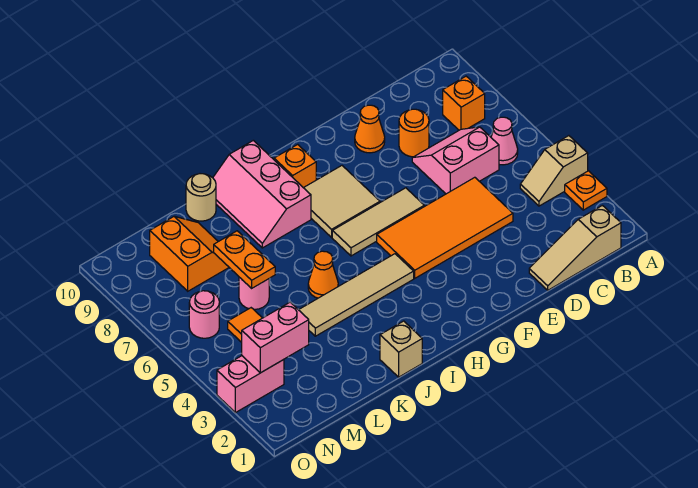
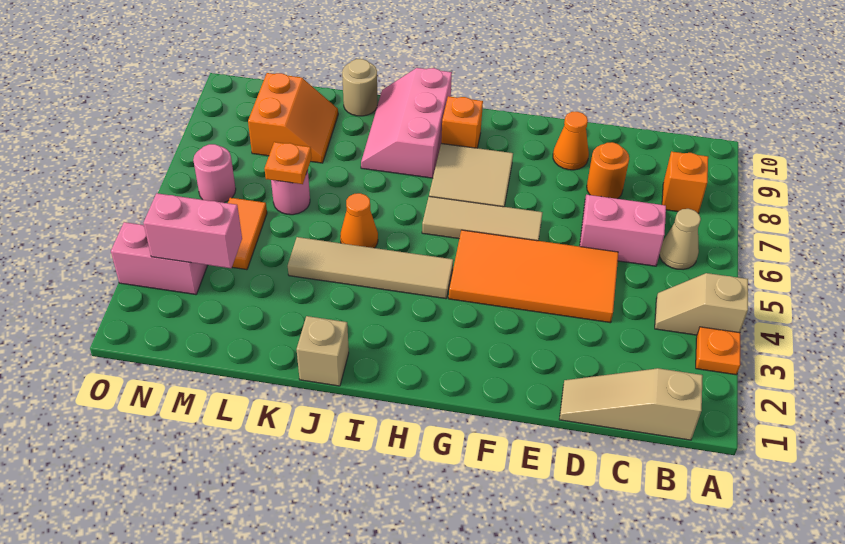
pink cone B6 level 1 -> tan cone B6 level 1
orange plate L6:L7 level 2 -> orange plate L6 level 2

